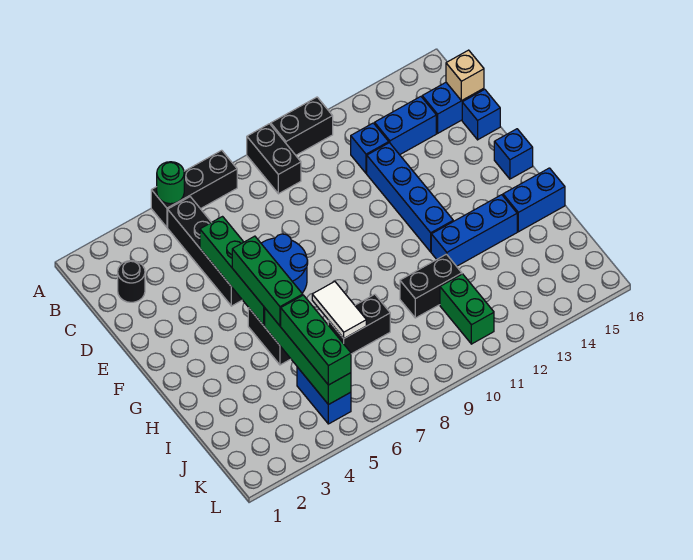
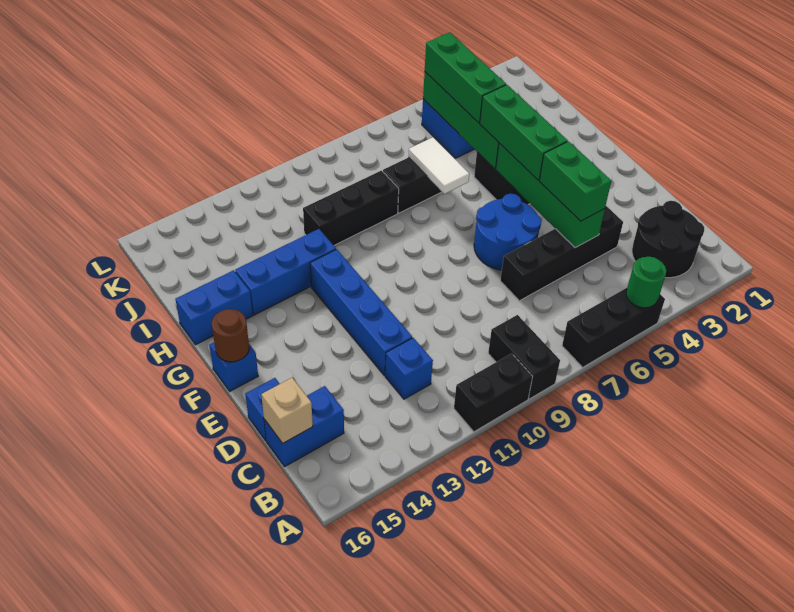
black brick B5:E5 level 1 -> black brick D4:D7 level 1
black round brick C2 level 1 -> black round brick B2:C3 level 1
blue brick C13:C14 level 1 -> none
none -> brown round brick F16 level 2
black brick I10:I11 level 1 -> black brick I9:I11 level 1
green brick J11:K11 level 1 -> green brick D5:E5 level 3

